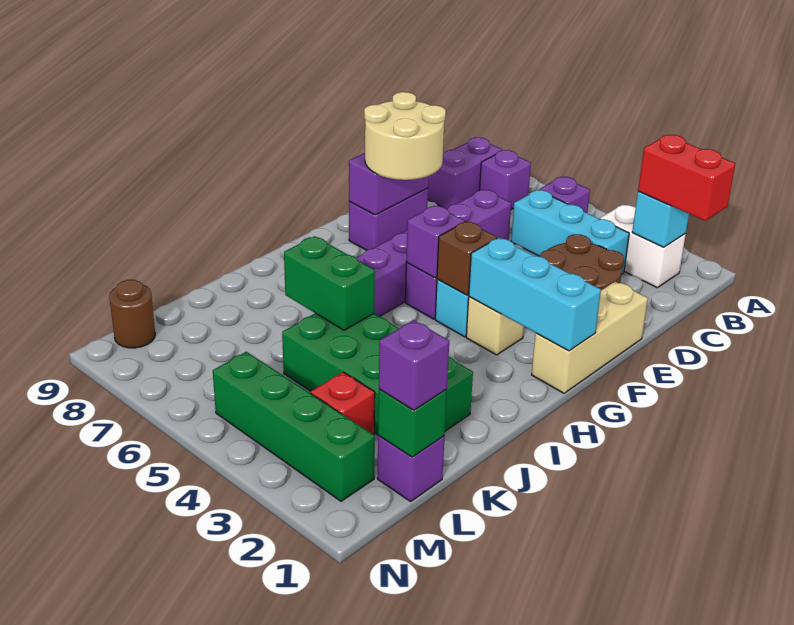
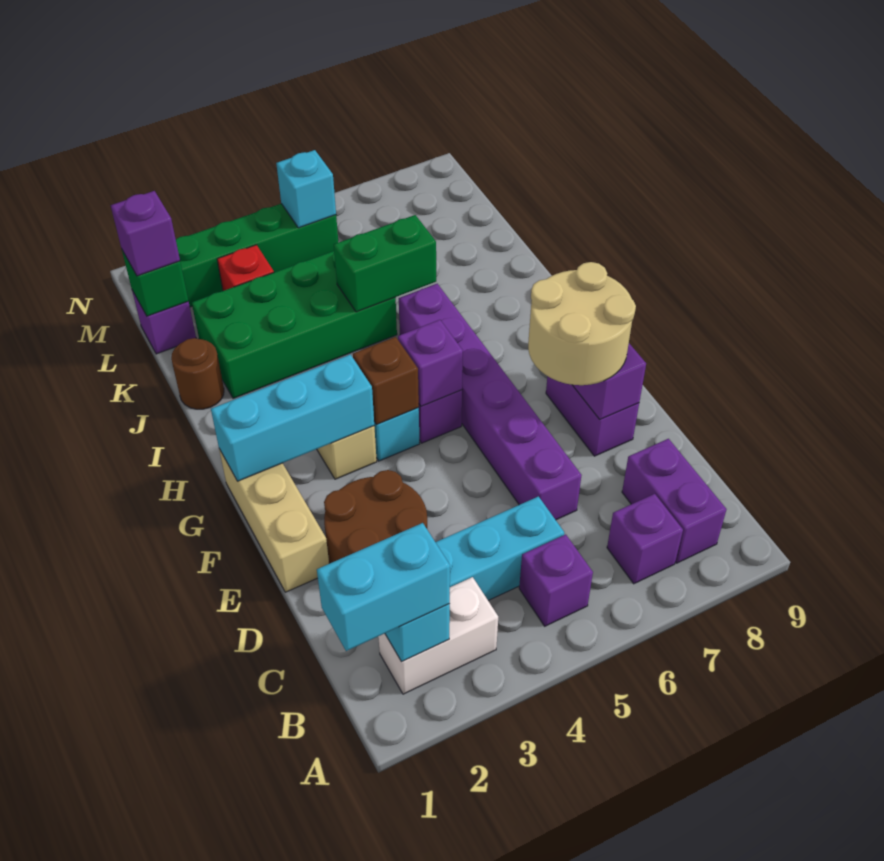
red brick B1:B2 level 3 -> cyan brick B1:B2 level 3
none -> cyan brick M5 level 2
brown round brick M9 level 1 -> brown round brick J1 level 1

